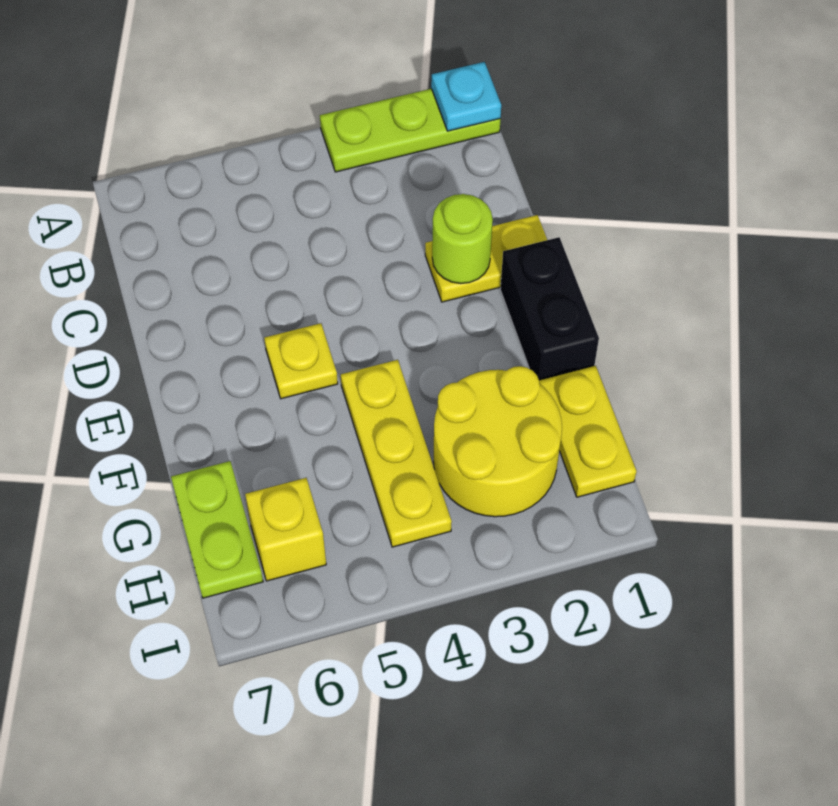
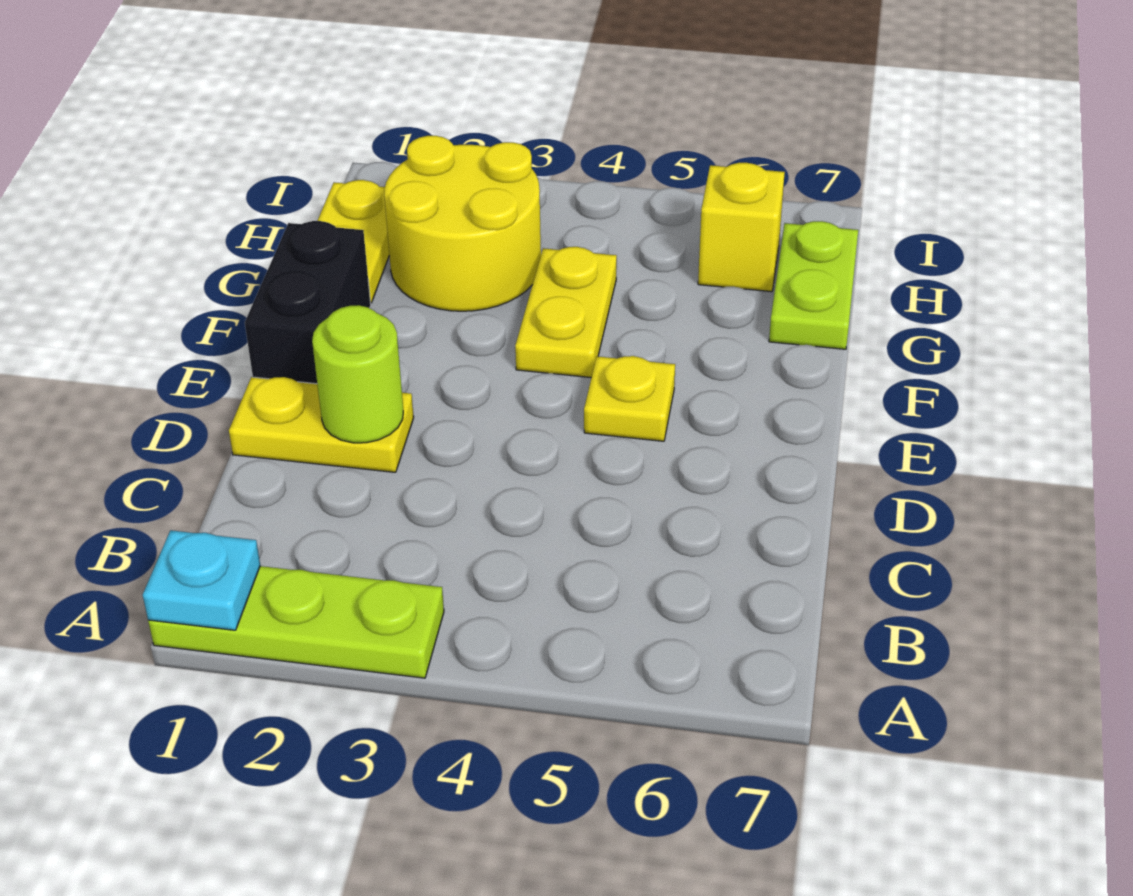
yellow plate F4:H4 level 1 -> yellow plate F4:G4 level 1

